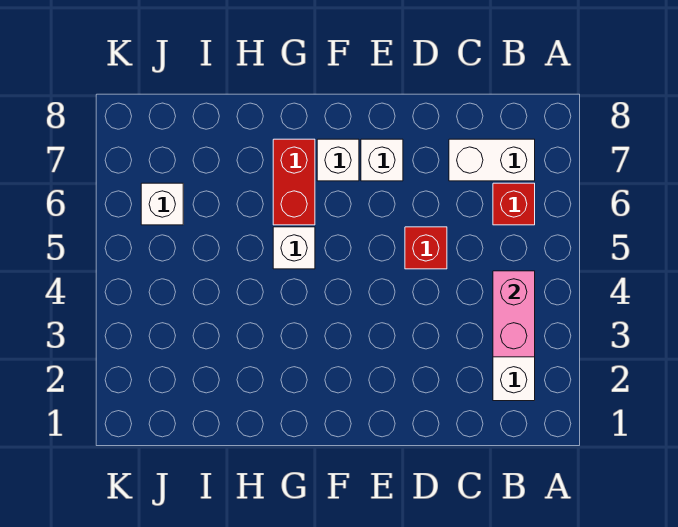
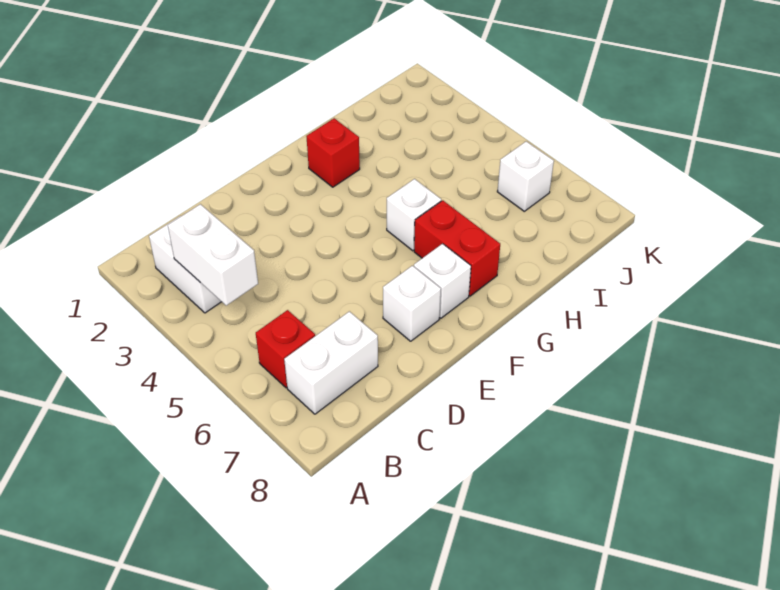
pink brick B3:B4 level 2 -> white brick B3:B4 level 2
red brick D5 level 1 -> red brick G2 level 1

